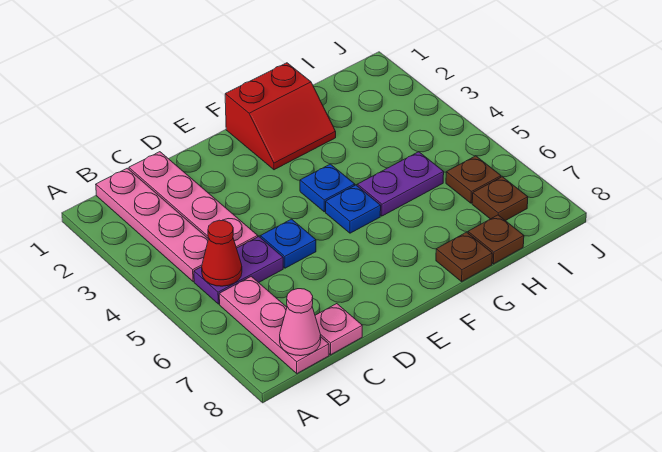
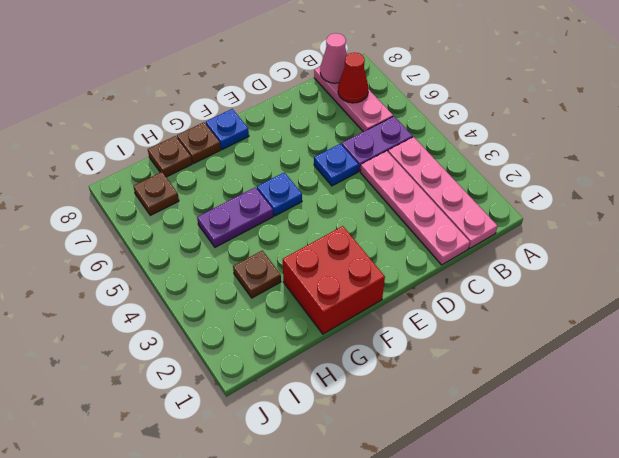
red cone B5 level 2 -> red cone B7 level 2
pink plate C8 level 1 -> none
red slope F1:G2 level 1 top 1 -> red brick F1:G2 level 1
blue plate F4 level 1 -> blue plate F8 level 1
brown plate I6 level 1 -> brown plate H3 level 1

